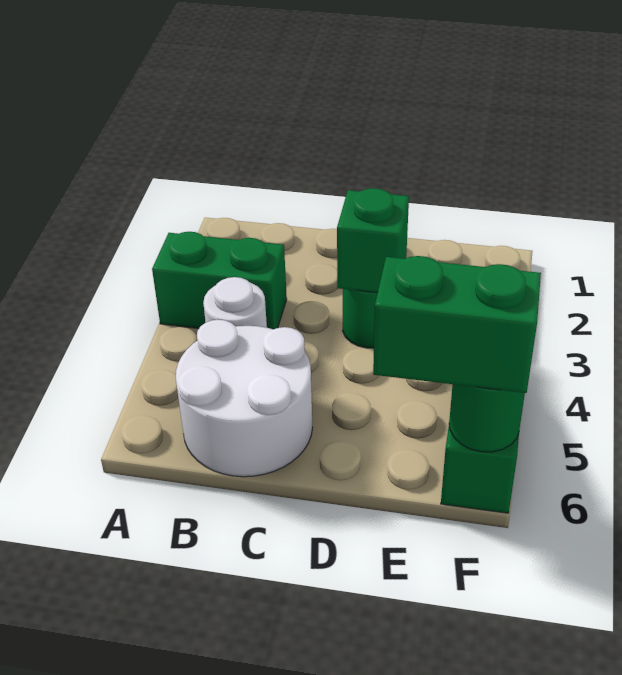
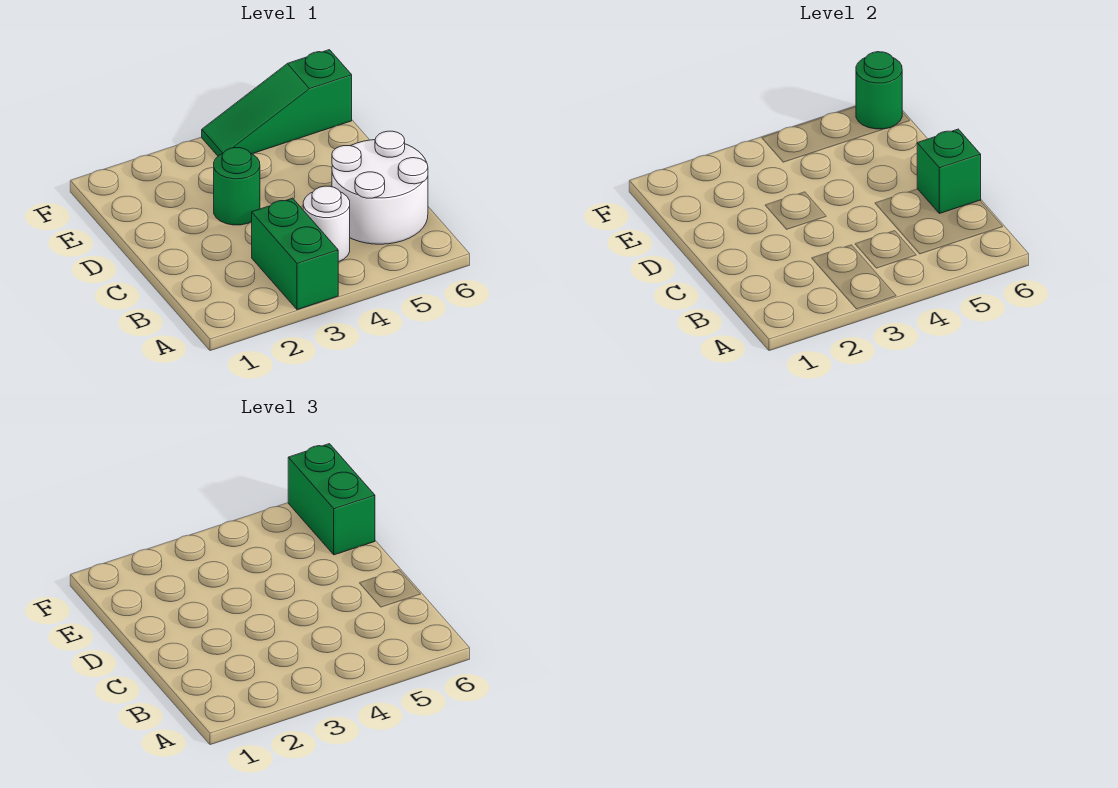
green brick D3 level 2 -> green brick C6 level 2

